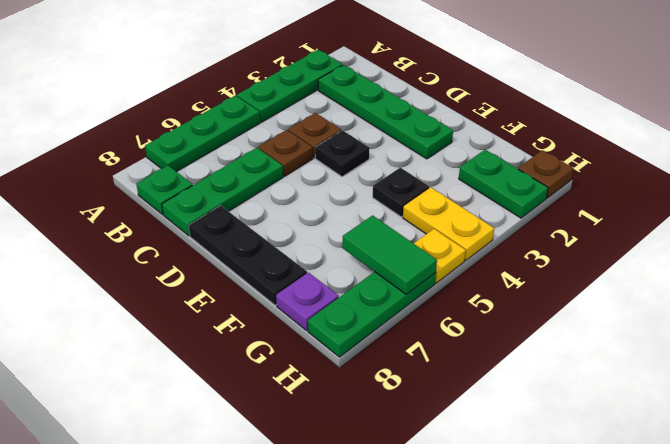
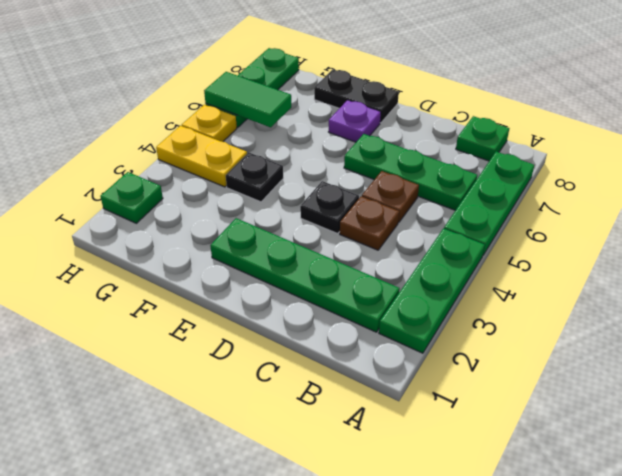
green plate C6:C8 level 1 -> green plate B6:D6 level 1
black plate D8:F8 level 1 -> black plate E8:F8 level 1
green plate G2:H2 level 1 -> green plate H2 level 1
purple plate G8 level 1 -> purple plate E7 level 1
brown plate H1 level 1 -> none

